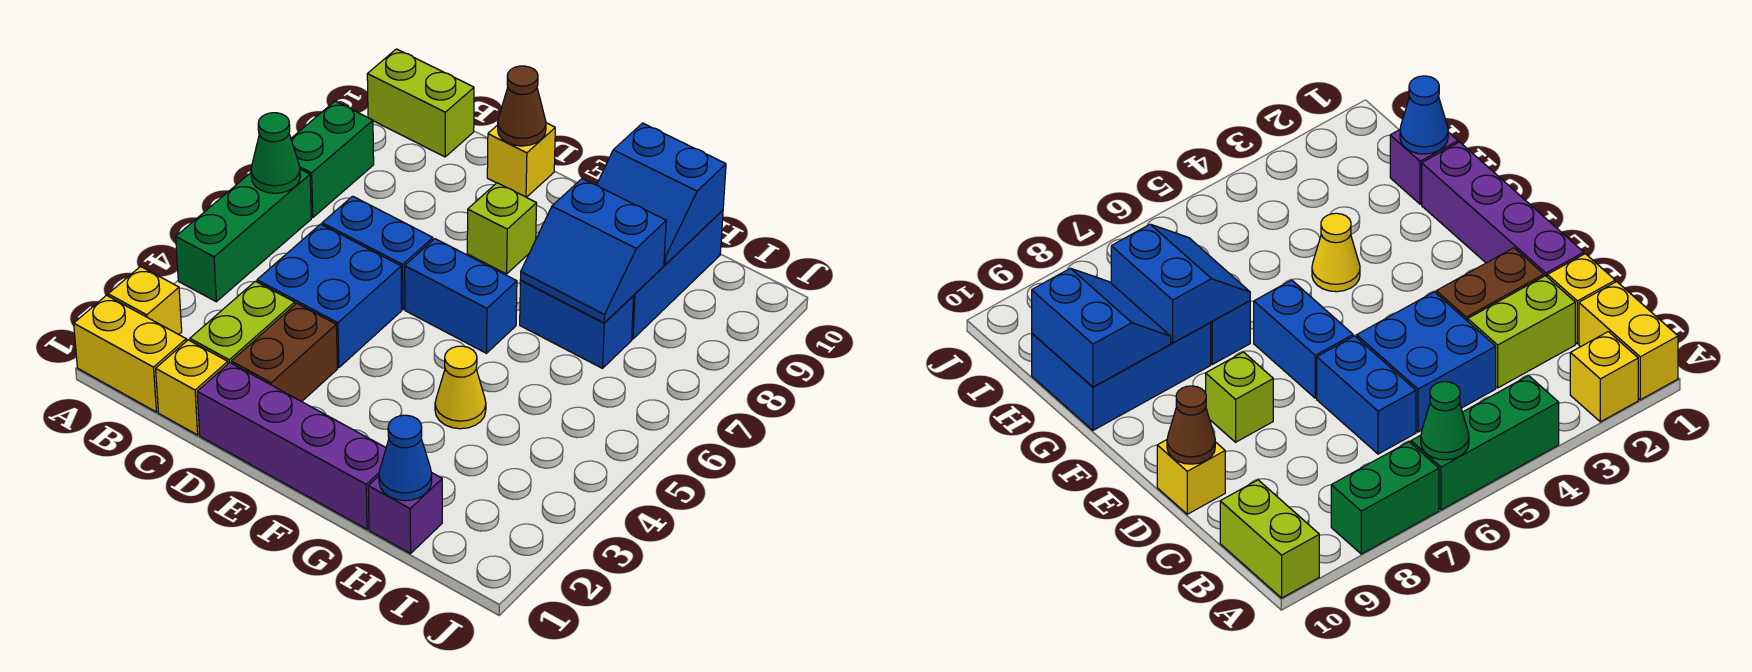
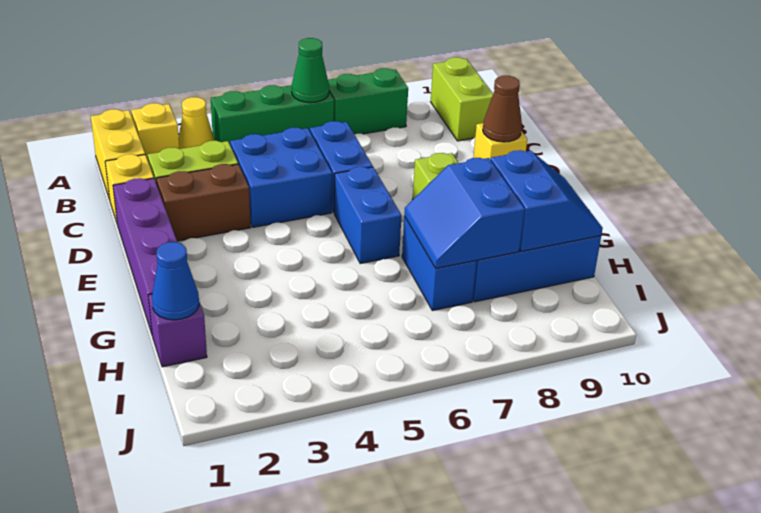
yellow cone G4 level 1 -> yellow cone A3 level 1
blue slope G9:H10 level 2 top 10 -> blue slope G9:H10 level 2 top 9

